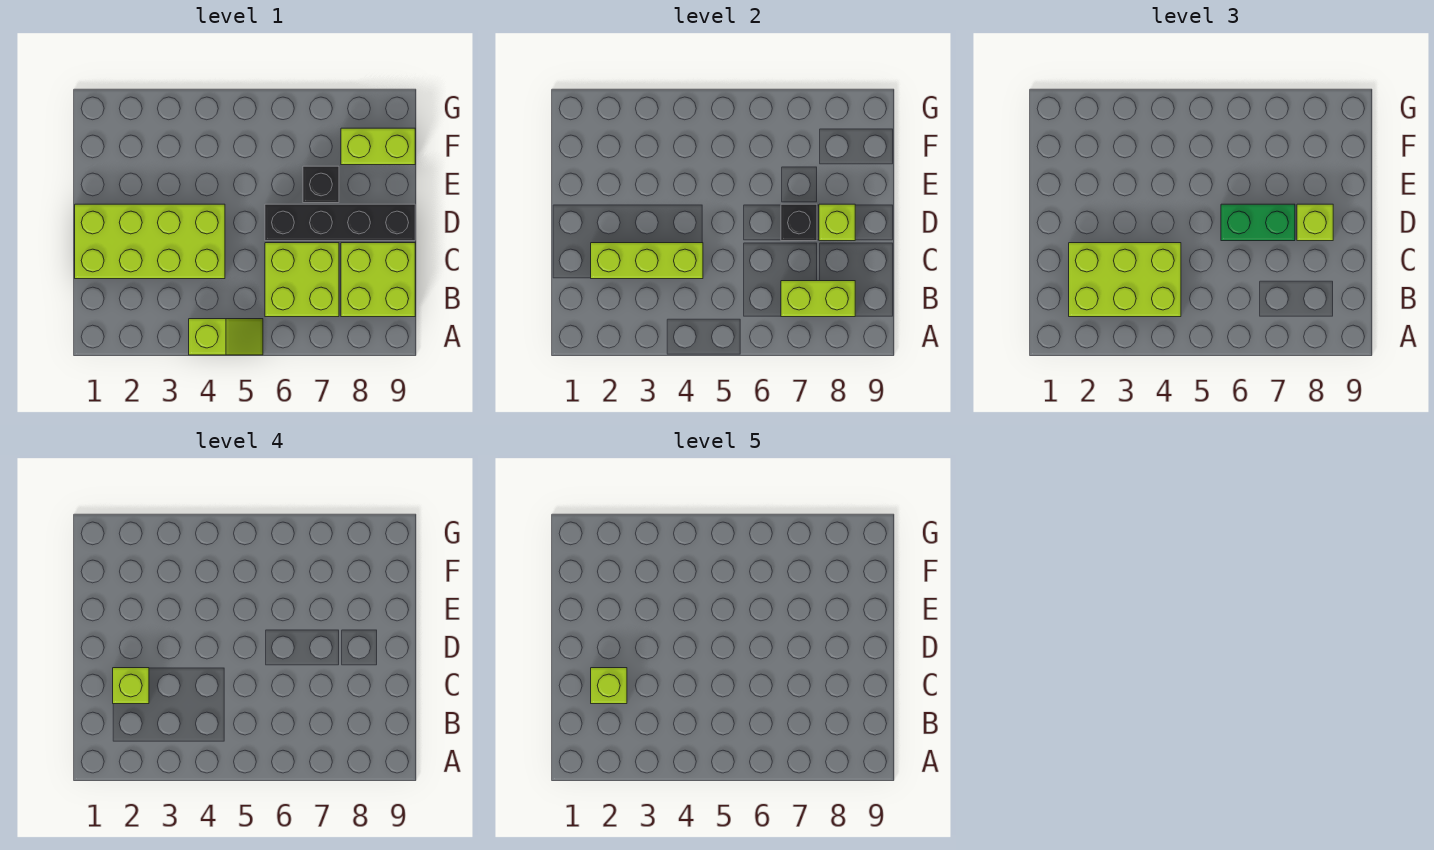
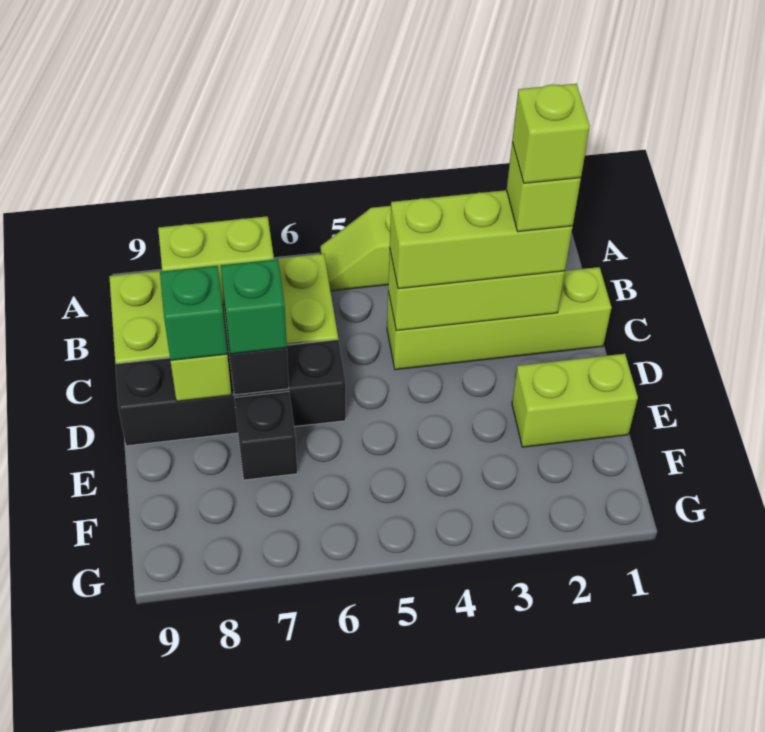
lime brick B2:C4 level 3 -> lime brick C2:C4 level 3
lime brick C1:D4 level 1 -> lime brick C1:C4 level 1
green brick D6:D7 level 3 -> green brick D7 level 3
lime brick D8 level 3 -> green brick D8 level 3
lime brick F8:F9 level 1 -> lime brick E1:E2 level 1

